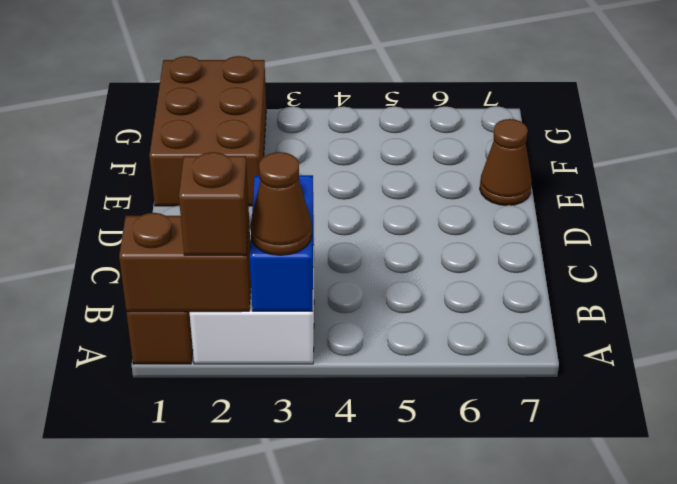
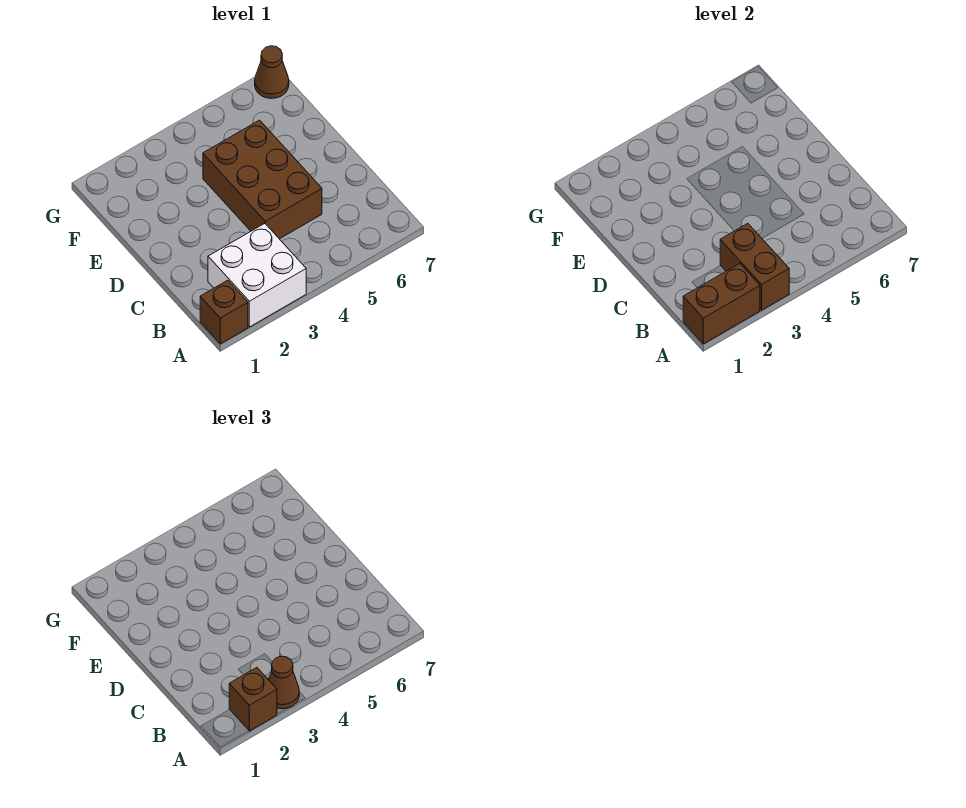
blue brick A3:B3 level 2 -> brown brick A3:B3 level 2
brown brick E1:G2 level 1 -> brown brick C4:E5 level 1
brown cone E7 level 1 -> brown cone G7 level 1

